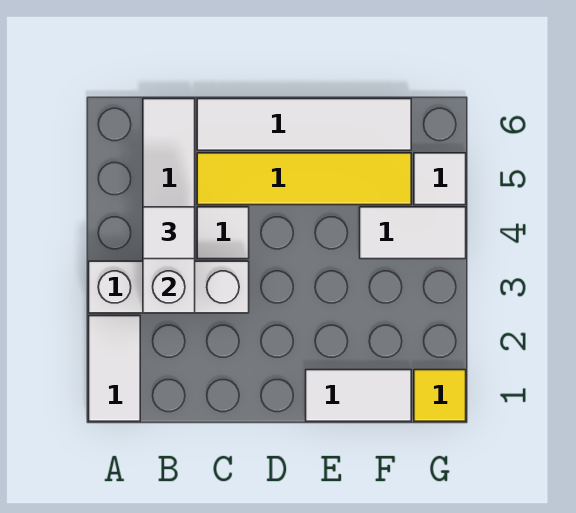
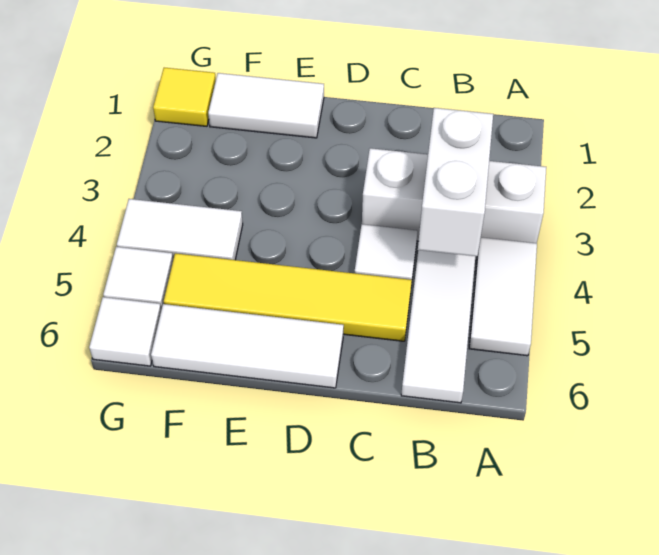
white tile A1:A2 level 1 -> white tile A4:A5 level 1
white tile B4 level 3 -> white tile G6 level 1
white tile C6:F6 level 1 -> white tile D6:F6 level 1

